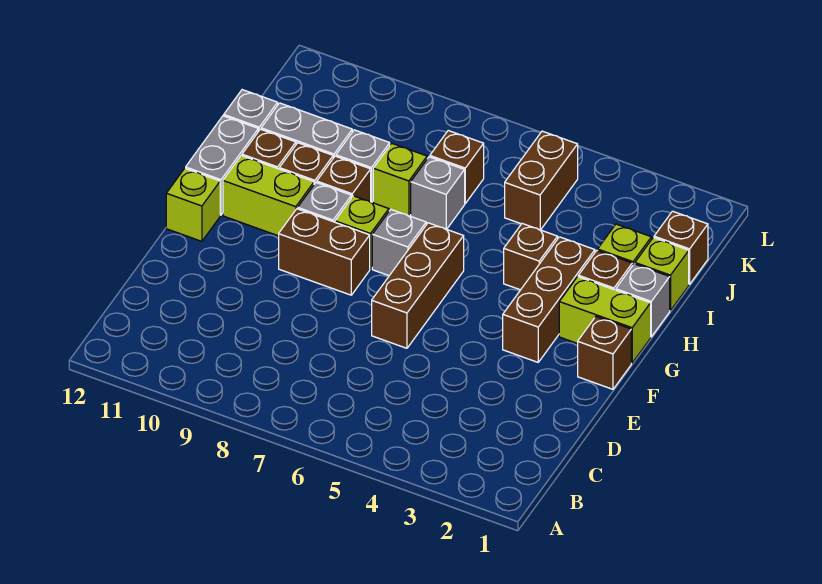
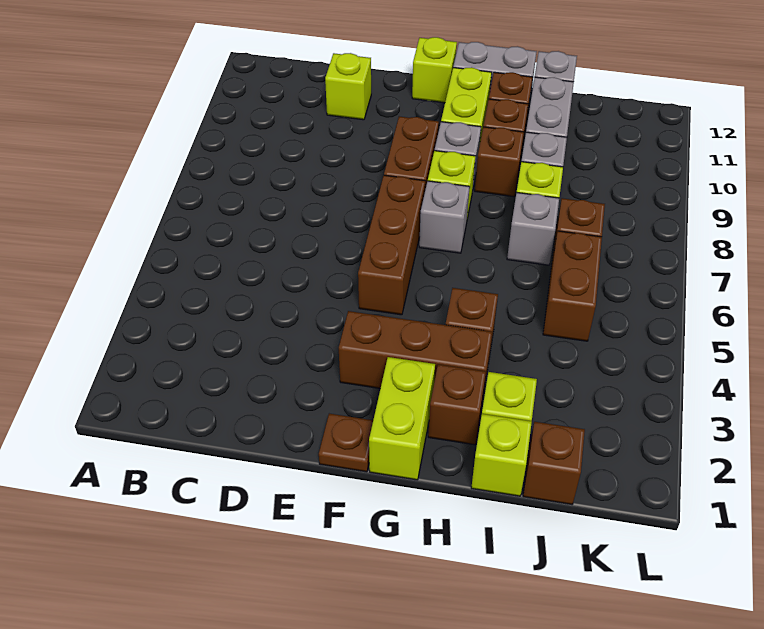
none -> lime brick D11 level 1
brown brick E6:G6 level 1 -> brown brick F5:F7 level 1
brown brick F1 level 1 -> brown plate F1 level 1
grey brick H1 level 1 -> none
brown brick J5:K5 level 1 -> brown brick J5:J6 level 1

